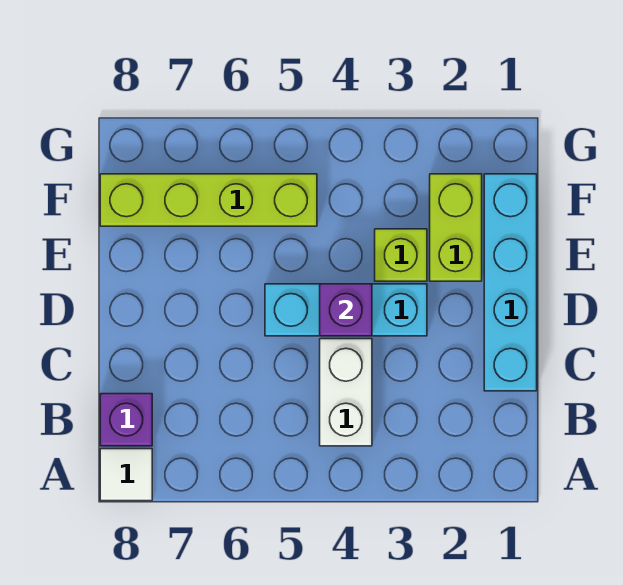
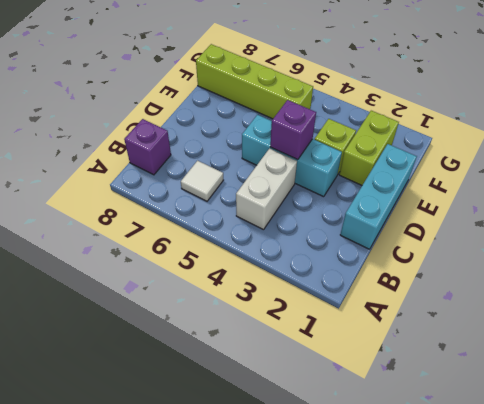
white tile A8 level 1 -> white tile B6 level 1
cyan brick C1:F1 level 1 -> cyan brick C1:E1 level 1

